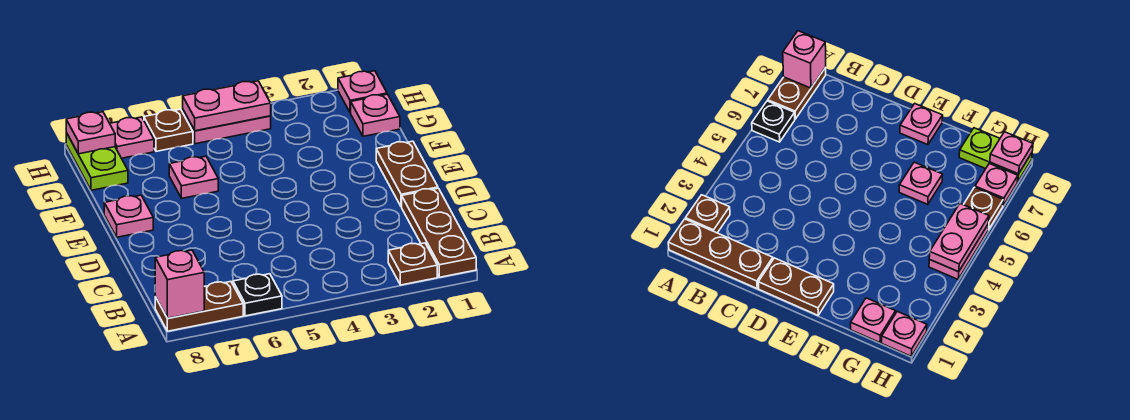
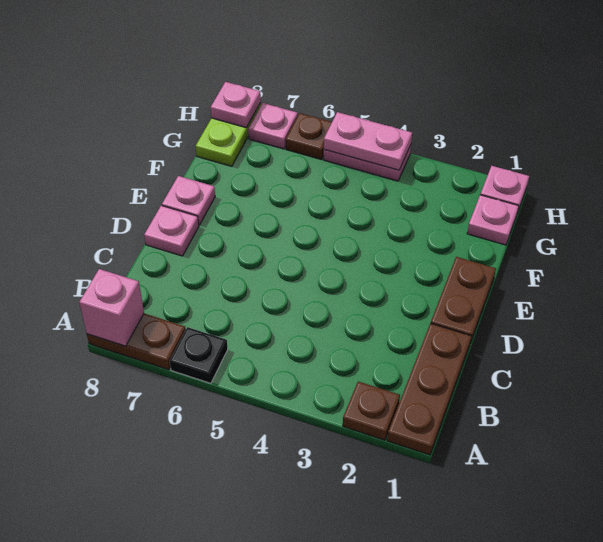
pink plate F6 level 1 -> pink plate D8 level 1

